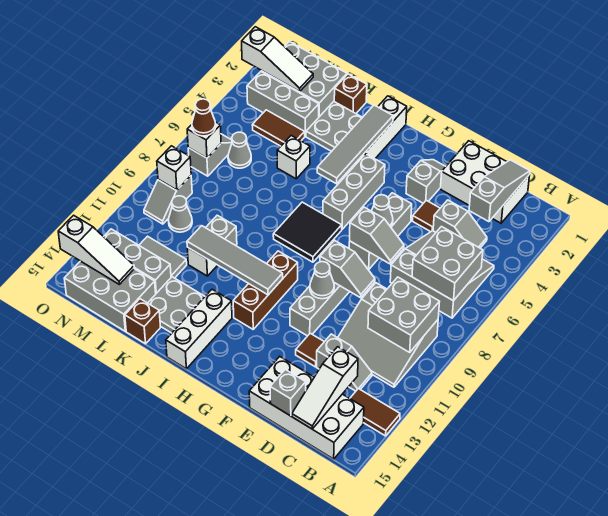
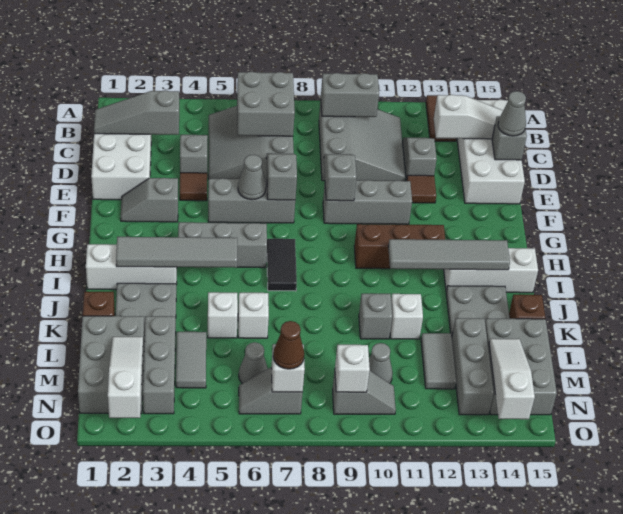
grey brick B9:C10 level 2 -> grey brick B9:B10 level 2
grey cone F10 level 2 -> grey cone D15 level 3
black tile H7:I8 level 1 -> black tile H7:I7 level 1
grey tile H11:K11 level 2 -> grey tile I11:I14 level 2
none -> white brick K6 level 1
brown tile L4:M4 level 1 -> grey tile L4:M4 level 1

